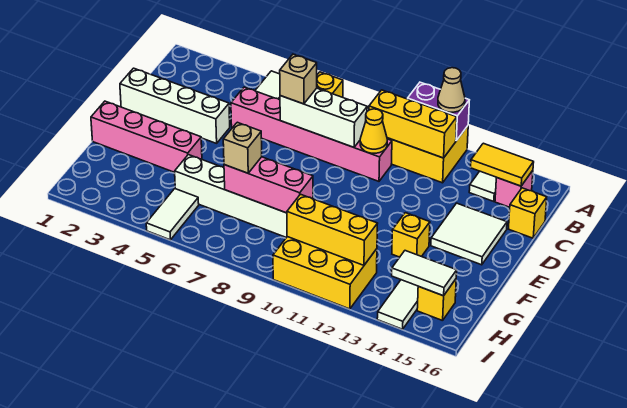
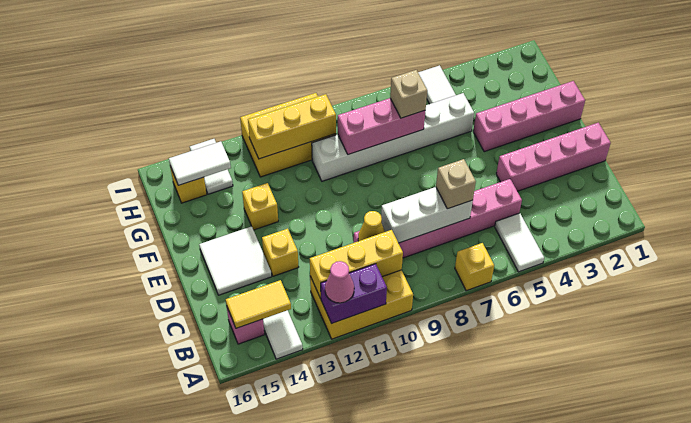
tan cone A12 level 3 -> pink cone A12 level 3
yellow brick C16 level 1 -> yellow brick D13 level 1
white brick D1:D4 level 1 -> pink brick D1:D4 level 1

